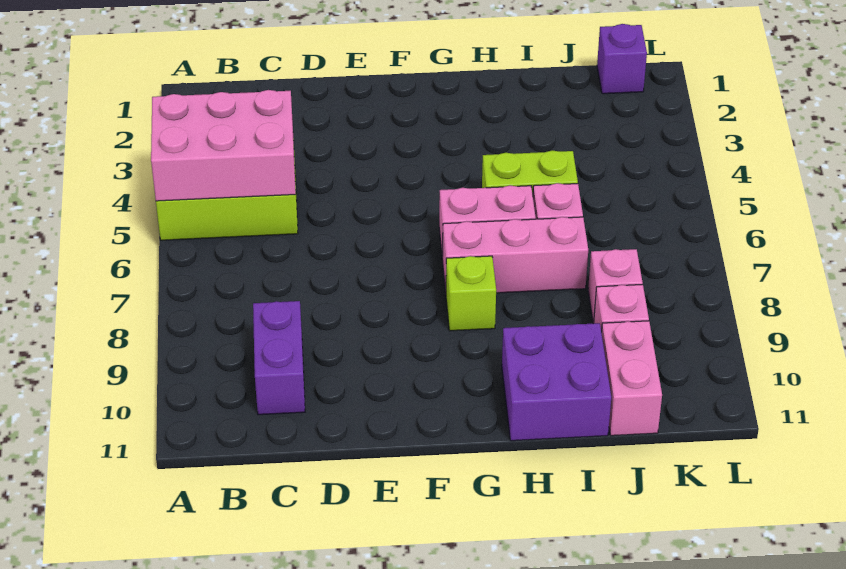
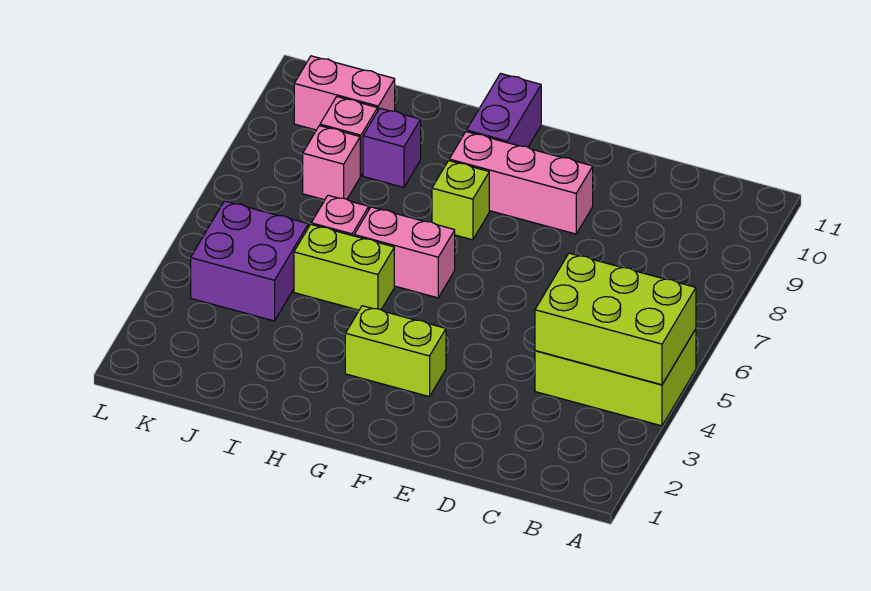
pink brick A4:C5 level 2 -> lime brick A4:C5 level 2
purple brick C9:C10 level 1 -> purple brick G10:G11 level 1
none -> lime brick F3:G3 level 1
pink brick G7:I7 level 1 -> pink brick E9:G9 level 1
purple brick H10:I11 level 1 -> purple brick J4:K5 level 1
pink brick J10:J11 level 1 -> pink brick J10:K10 level 1
purple brick K1 level 1 -> purple brick I9 level 1

